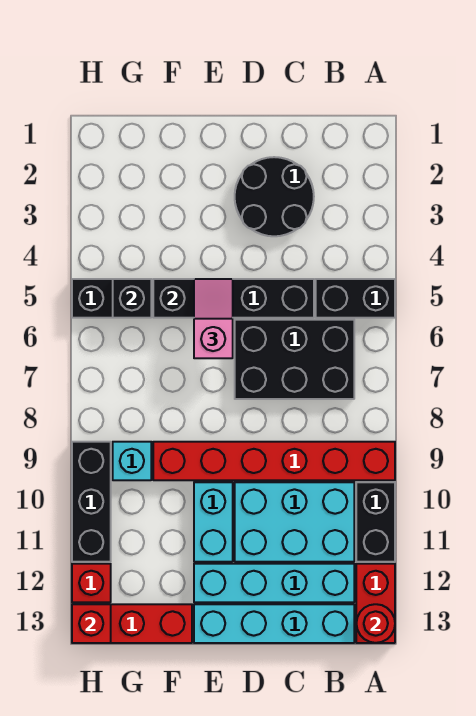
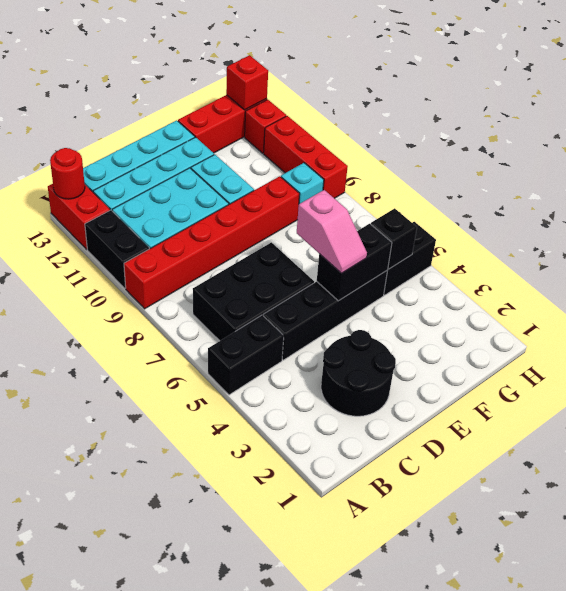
black brick H9:H11 level 1 -> red brick H9:H11 level 1

